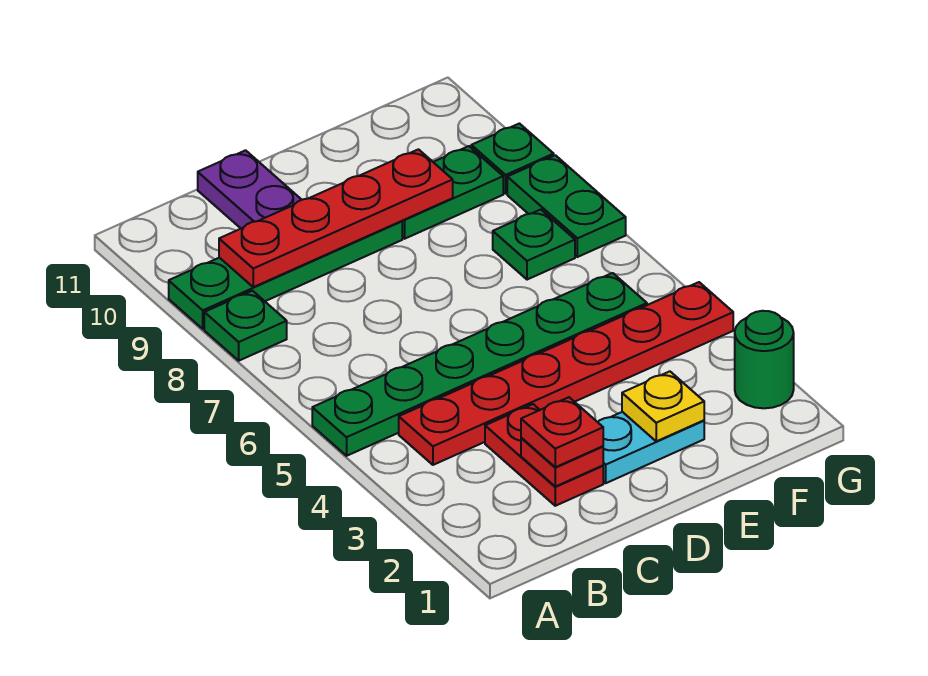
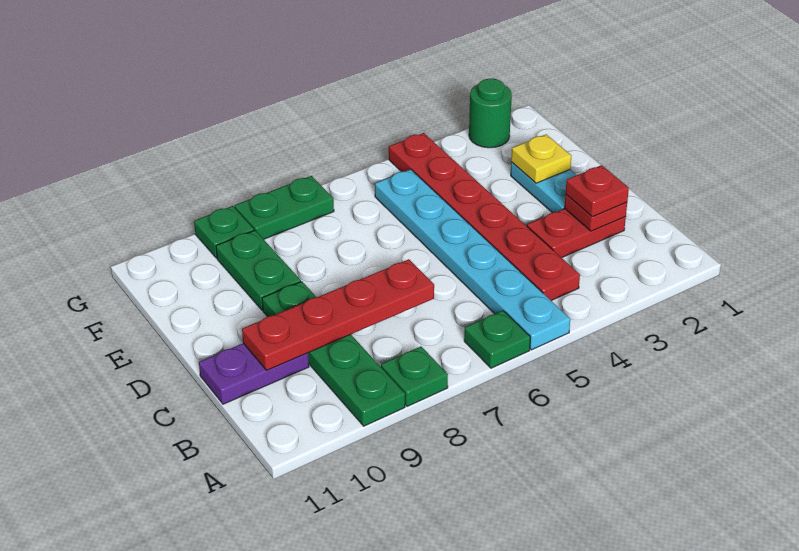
green plate A5:F5 level 1 -> cyan plate A5:F5 level 1
red plate B9:E9 level 2 -> red plate C7:C10 level 2
green plate F7 level 1 -> green plate A6 level 1

